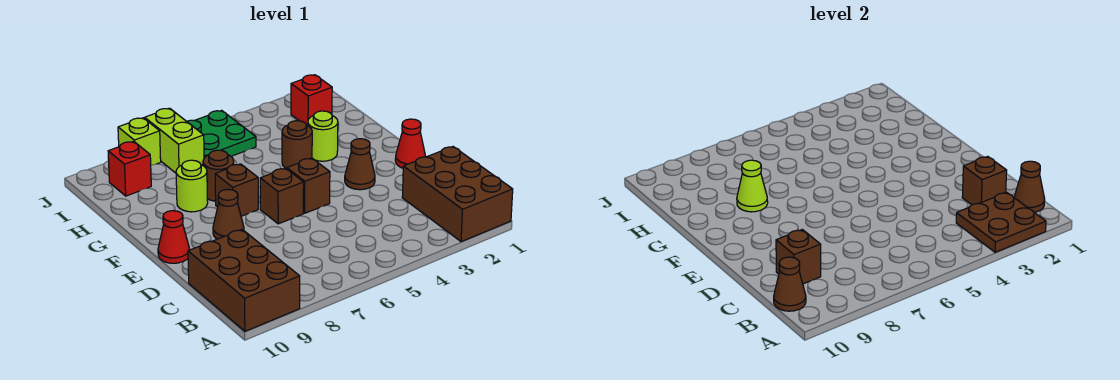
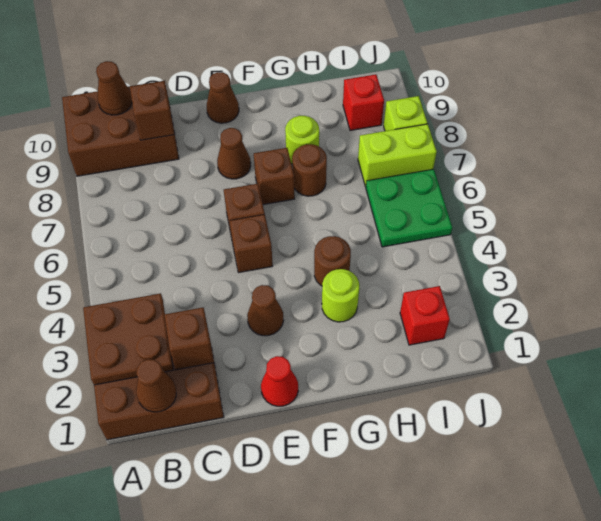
red cone E10 level 1 -> brown cone E10 level 1
lime cone G8 level 2 -> none

